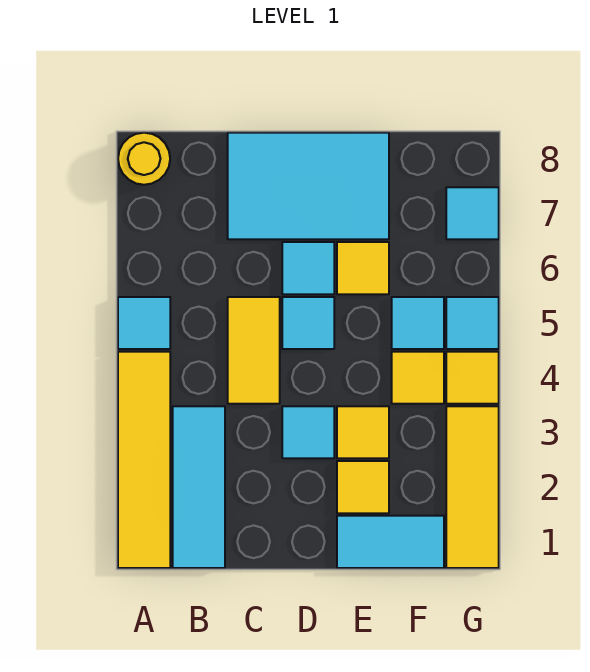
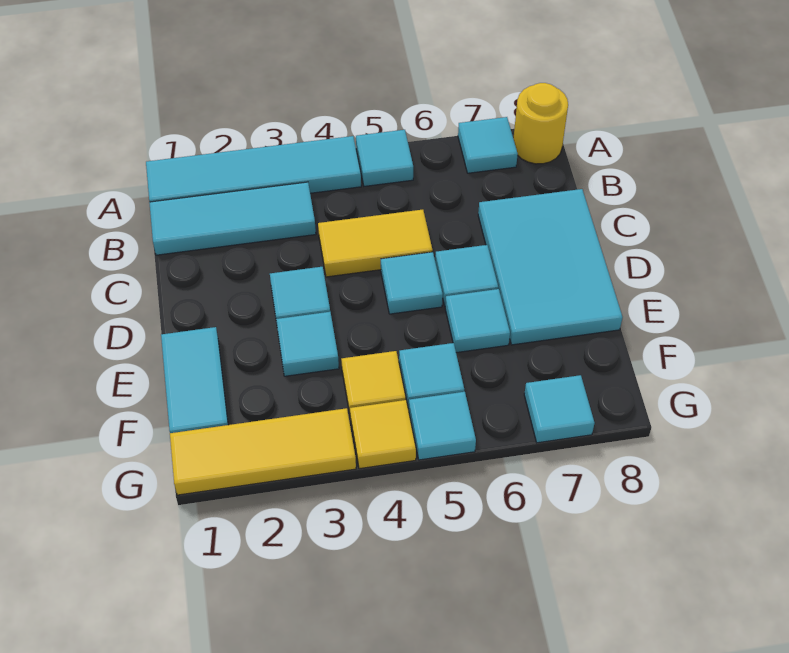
yellow tile A1:A4 level 1 -> cyan tile A1:A4 level 1
none -> cyan tile A7 level 1
yellow tile E2 level 1 -> none
yellow tile E3 level 1 -> cyan tile E3 level 1
yellow tile E6 level 1 -> cyan tile E6 level 1

